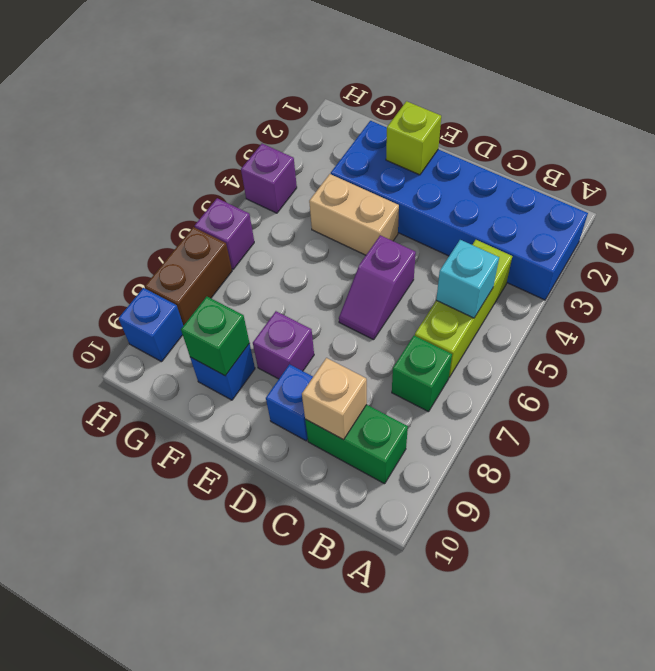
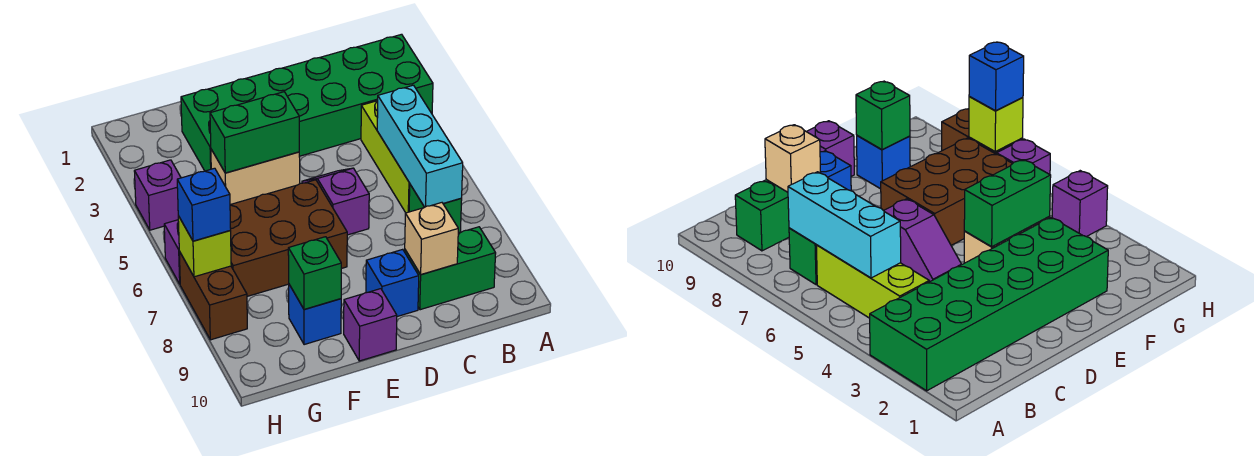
blue brick A2:F3 level 1 -> green brick A2:F3 level 1
cyan brick B5 level 2 -> cyan brick B5:B7 level 2
purple slope D5:D6 level 1 top 5 -> purple slope D5:D6 level 1 top 6
lime brick E2 level 2 -> lime brick H7 level 2
none -> green brick E4:F4 level 2
none -> brown brick E6:G7 level 1
purple brick E8 level 1 -> purple brick E10 level 1
blue brick H9 level 1 -> blue brick H7 level 3

